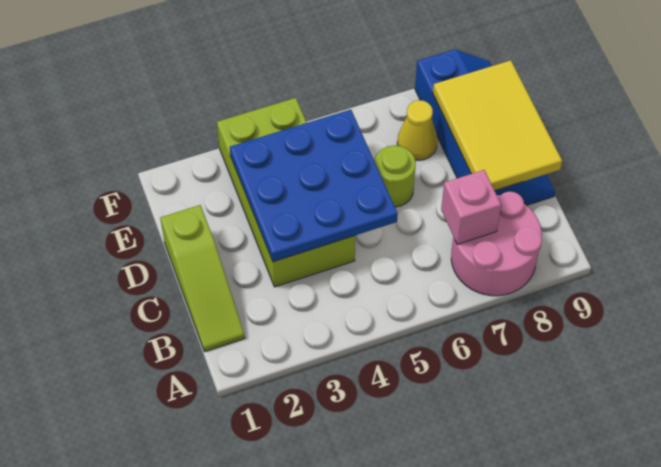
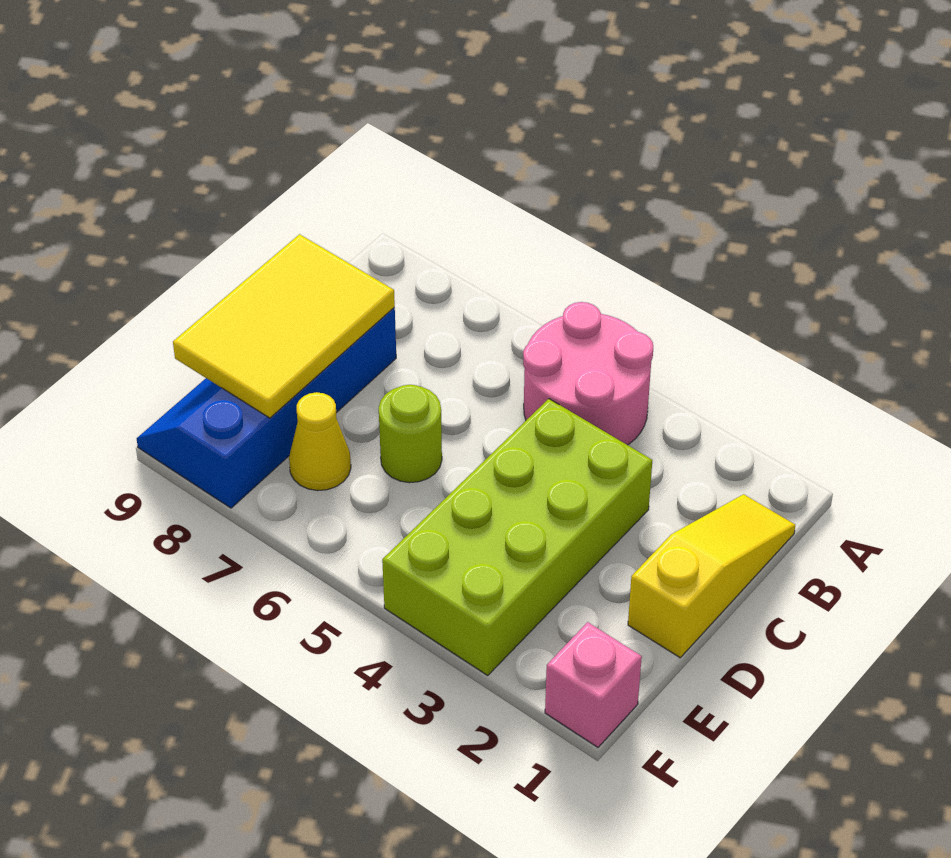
pink round brick A7:B8 level 1 -> pink round brick A4:B5 level 1
lime slope B1:D1 level 1 top D -> yellow slope B1:D1 level 1 top D
pink brick B7 level 2 -> pink brick F1 level 1
blue plate C3:E5 level 2 -> none

